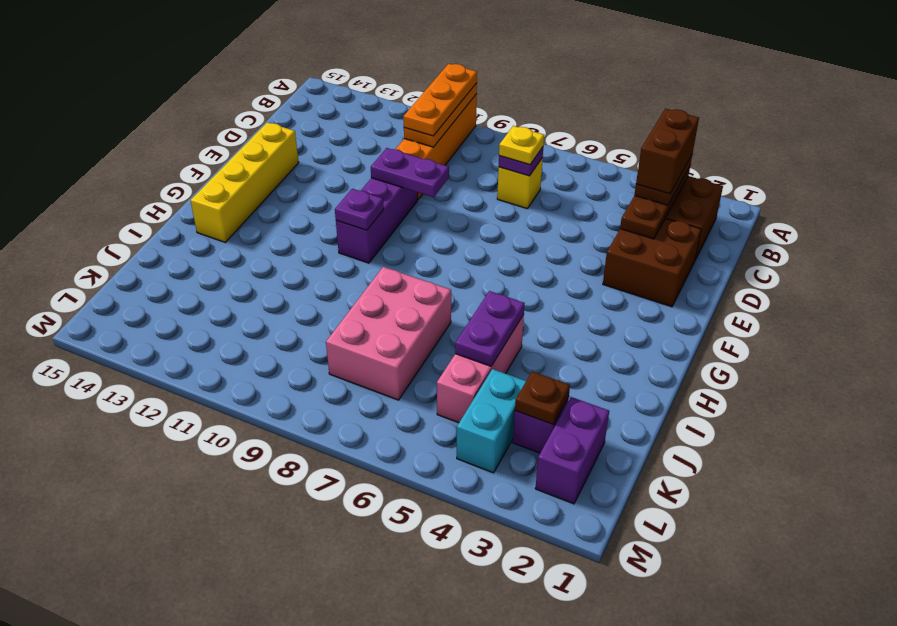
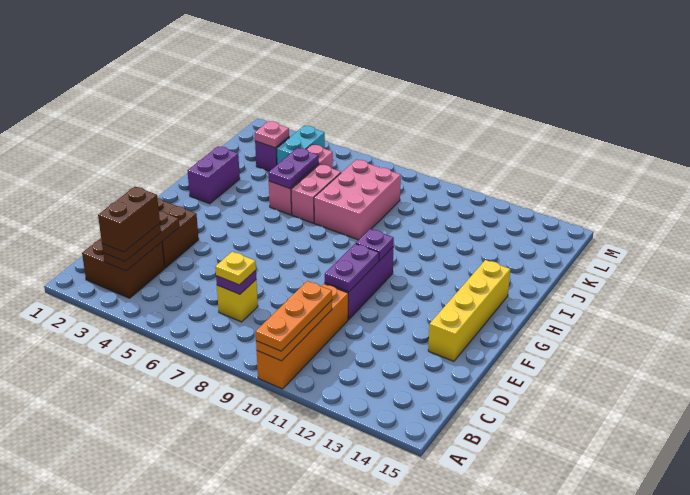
purple plate E9:E10 level 2 -> purple plate E10:F10 level 2
none -> pink brick I6:J6 level 1
purple brick K2:L2 level 1 -> purple brick H2:I2 level 1
brown plate K3 level 2 -> pink plate K3 level 2

